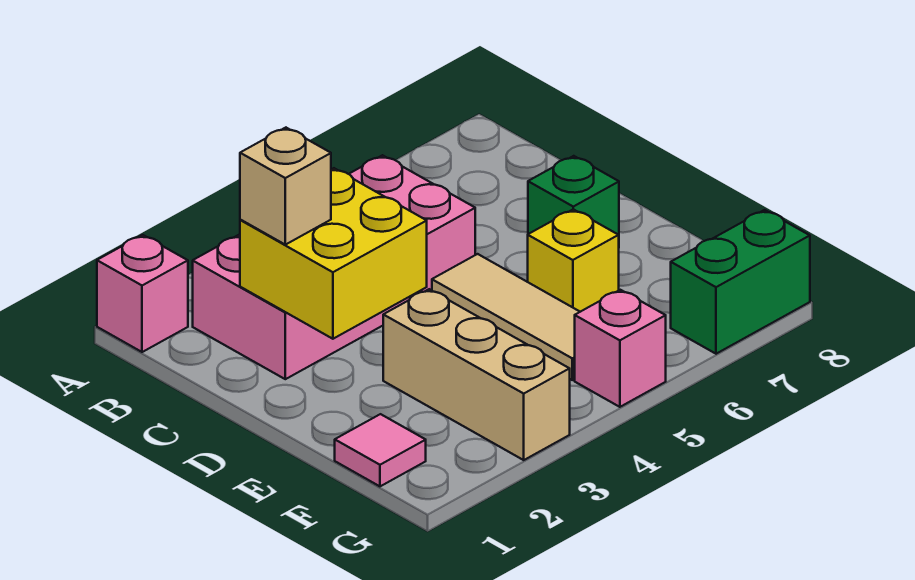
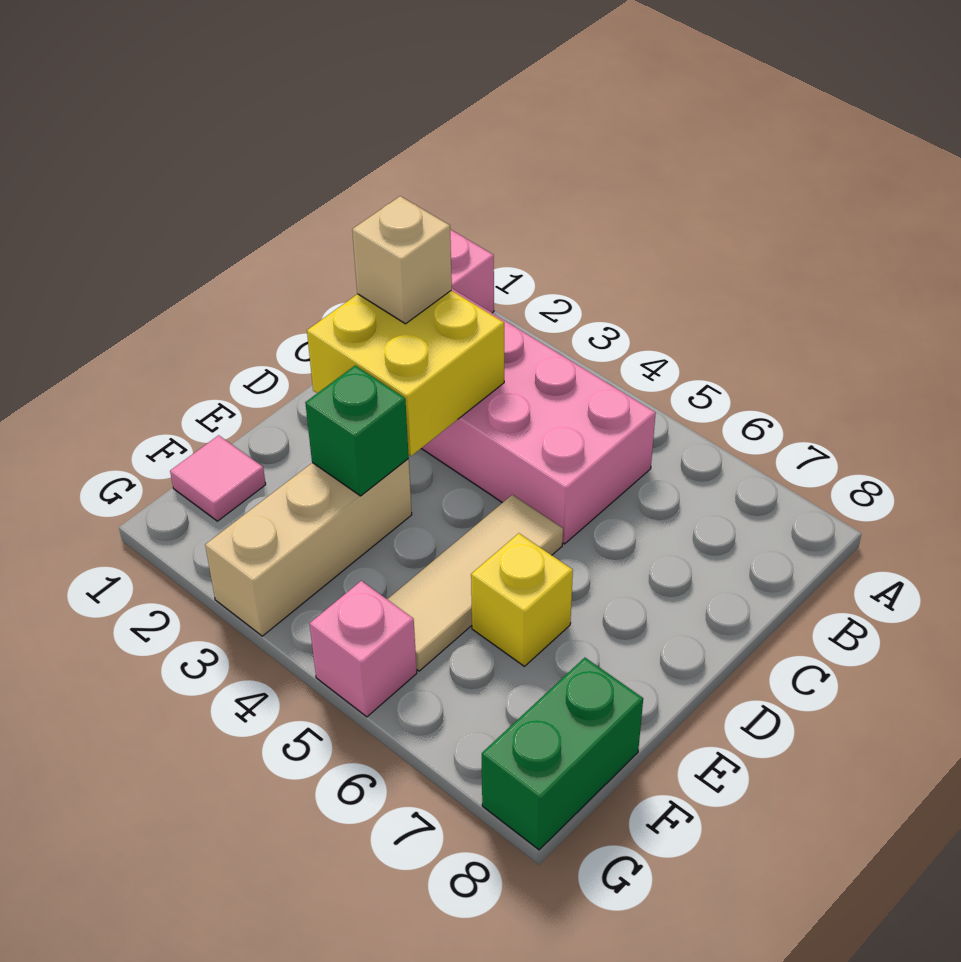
green brick D7 level 1 -> green brick E3 level 2
green brick G7:G8 level 1 -> green brick F8:G8 level 1

